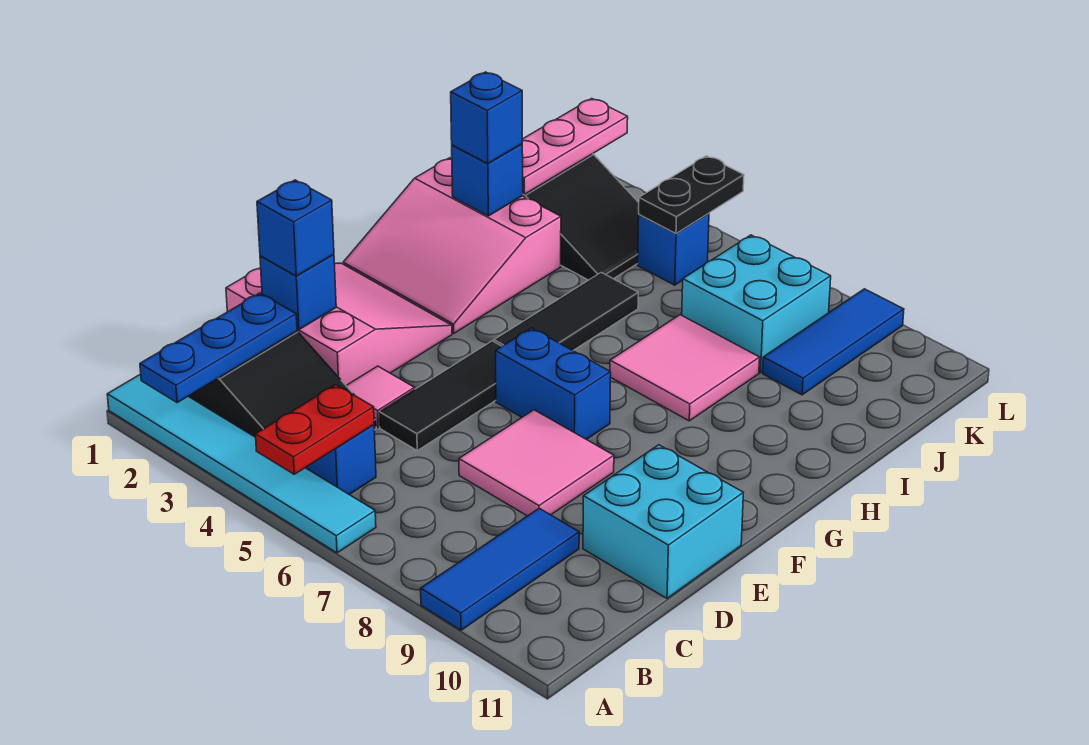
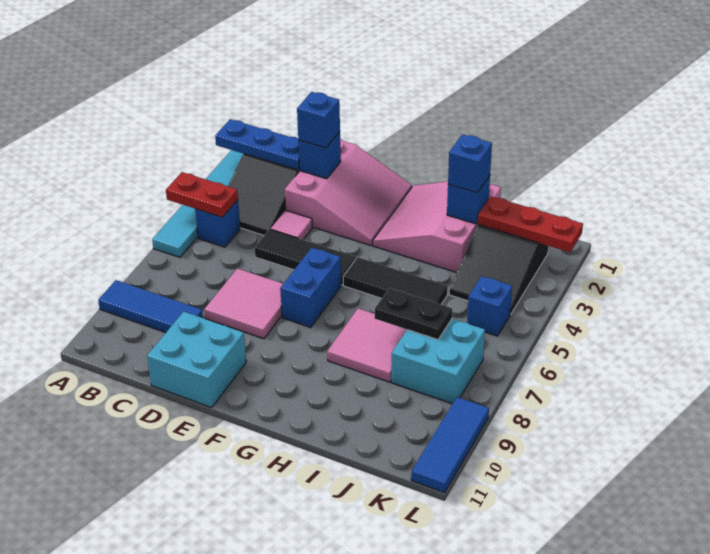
pink plate J2:L2 level 2 -> red plate J2:L2 level 2
blue tile J9:L9 level 1 -> blue tile L9:L11 level 1
black plate K5:L5 level 2 -> black plate I7:J7 level 2

